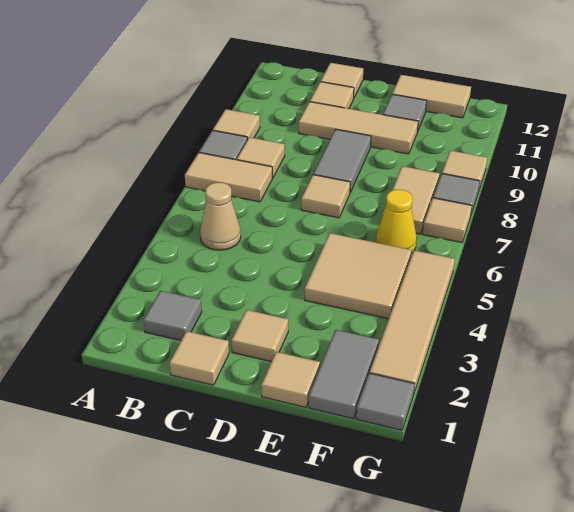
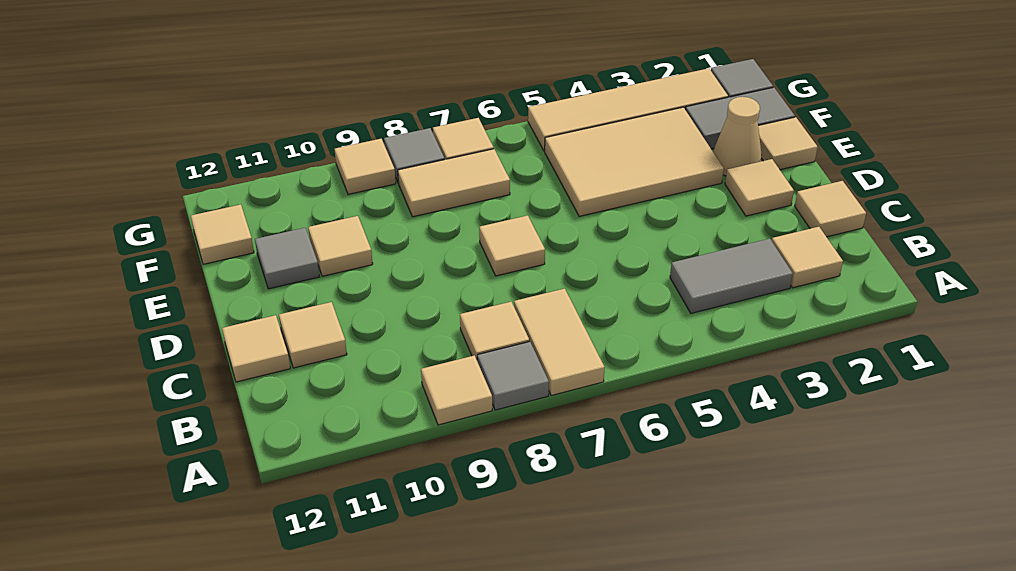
grey tile B2 level 1 -> tan tile B2 level 1
tan cone B5 level 1 -> tan cone E2 level 1
tan tile C10:E10 level 1 -> tan tile E10 level 1
grey tile D8:D9 level 1 -> grey tile B3:B4 level 1
tan tile E4:F5 level 1 -> tan tile E3:F5 level 1
tan tile E12:F12 level 1 -> tan tile F12 level 1
yellow cone F6 level 1 -> none

